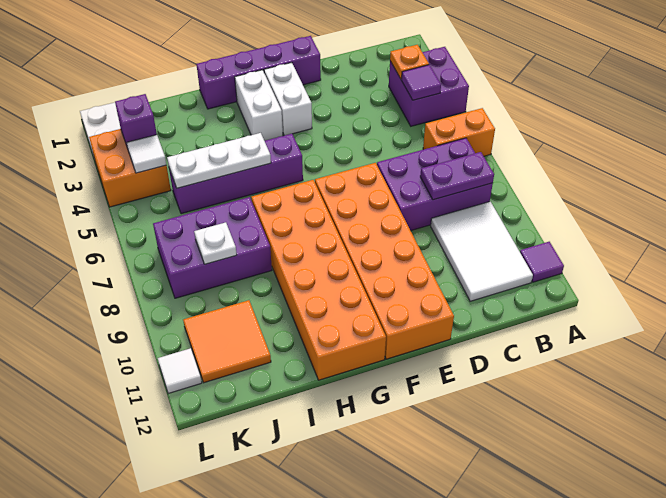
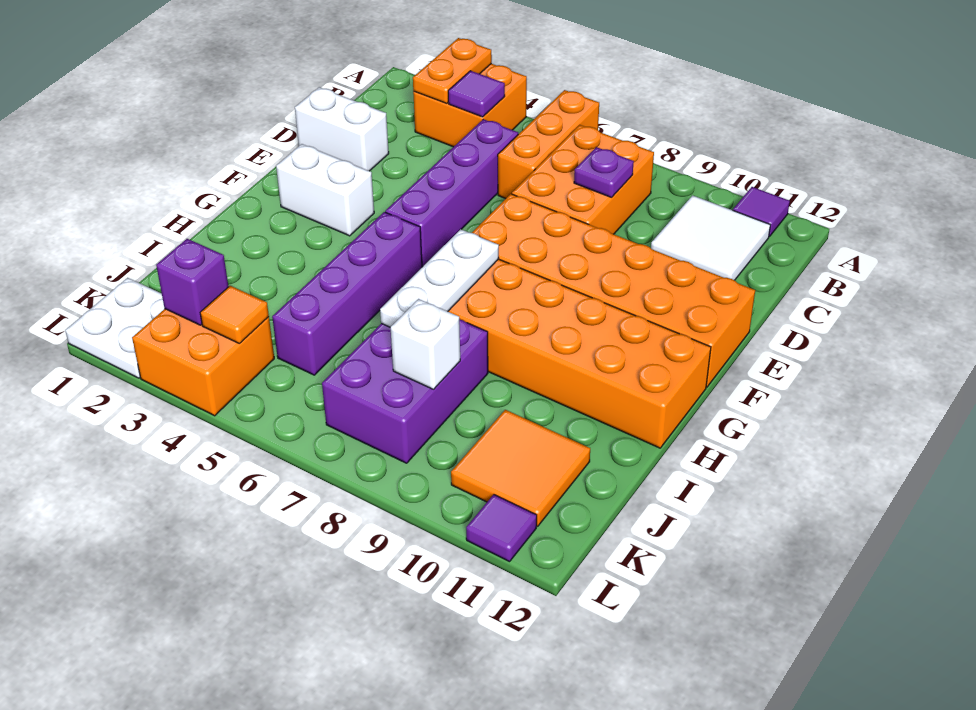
purple brick A3:B4 level 1 -> orange brick A3:B4 level 1
orange brick A6:B6 level 1 -> orange brick A6:C6 level 1
orange plate B3 level 2 -> orange plate A3:B3 level 2
purple brick B7:D8 level 1 -> orange brick B7:D8 level 1
purple plate B8:C8 level 2 -> purple plate C8 level 2
white tile B9:C11 level 1 -> white tile B10:C11 level 1
purple brick E1:H1 level 1 -> purple brick C5:F5 level 1
white brick G2:G3 level 1 -> white brick D1:D2 level 1
white plate H5:J5 level 2 -> white plate G7:I7 level 2
white plate J8 level 2 -> white brick J8 level 2
white tile K4 level 2 -> orange tile K4 level 2
white tile L11 level 1 -> purple tile L11 level 1

